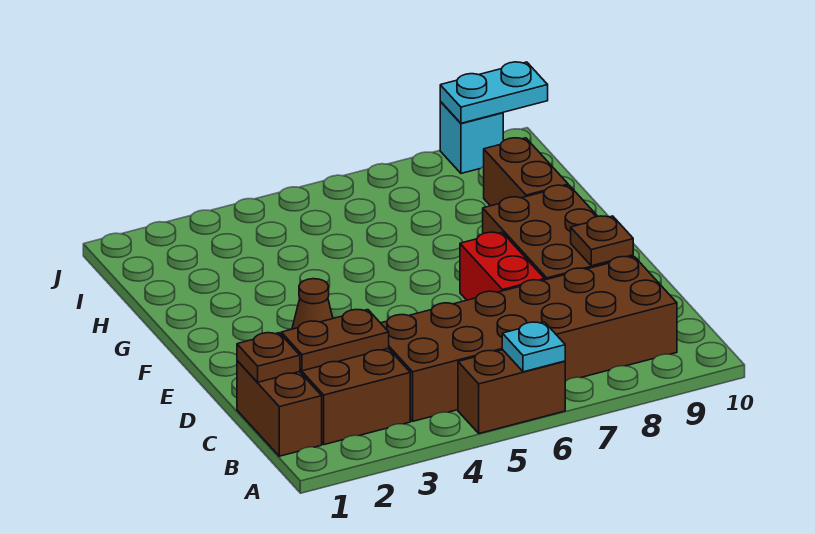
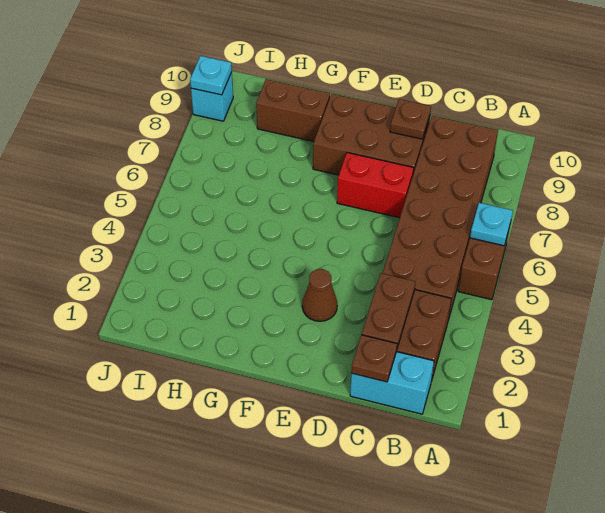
brown brick B1:C1 level 1 -> cyan brick B1:C1 level 1
cyan plate J9:J10 level 2 -> cyan plate J9 level 2

